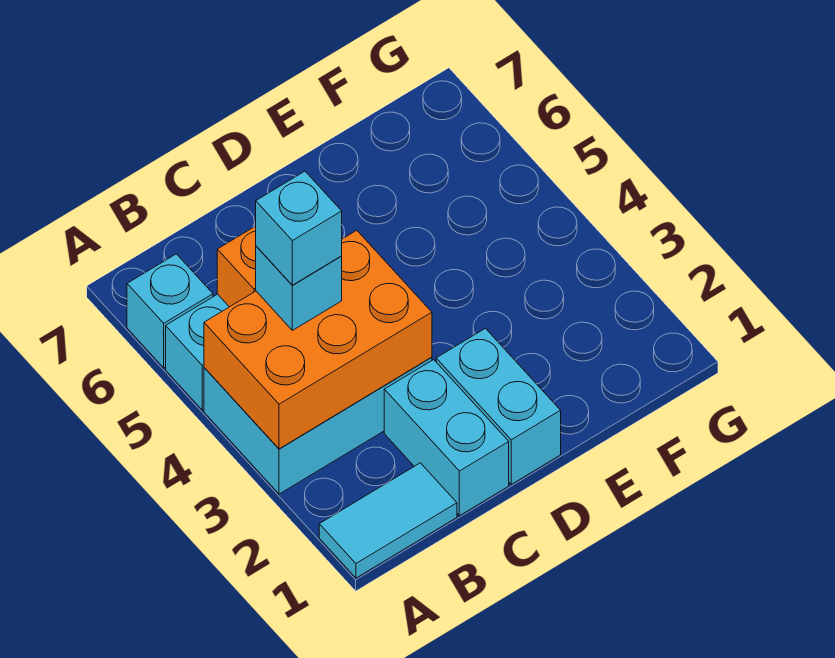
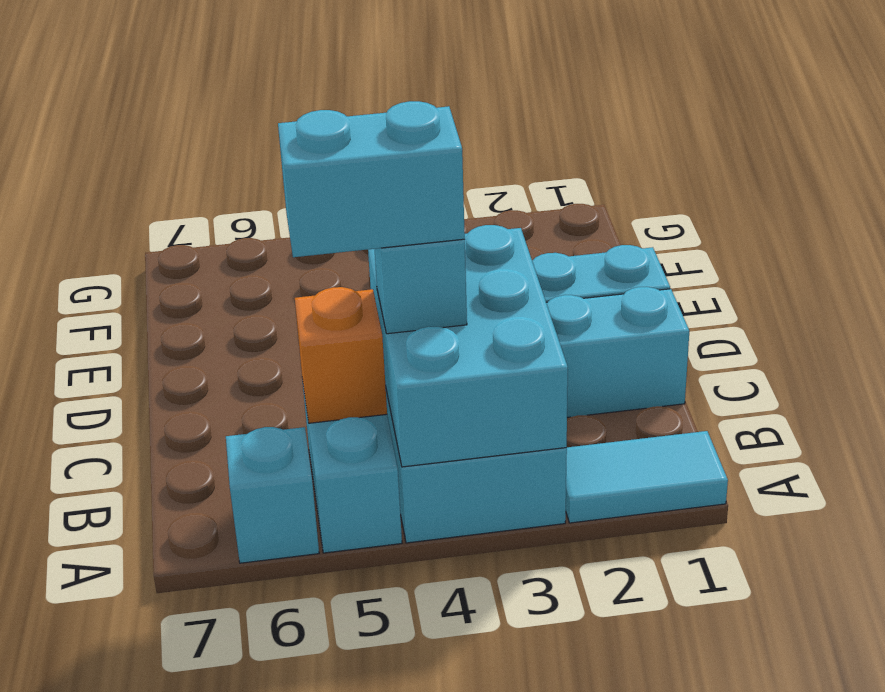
cyan tile A1:B1 level 1 -> cyan tile A1:A2 level 1
orange brick A3:C4 level 2 -> cyan brick A3:C4 level 2
cyan brick B4 level 4 -> cyan brick B4:B5 level 4

